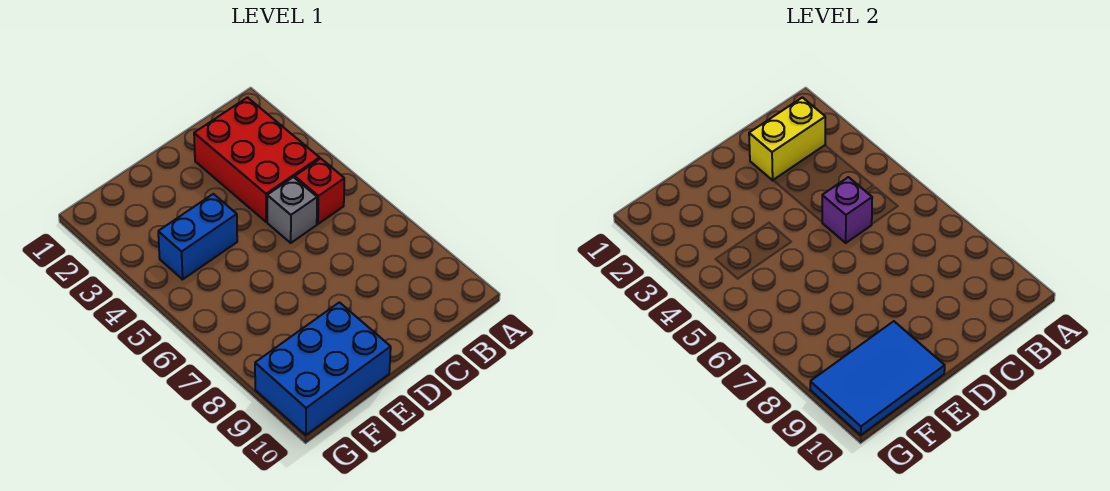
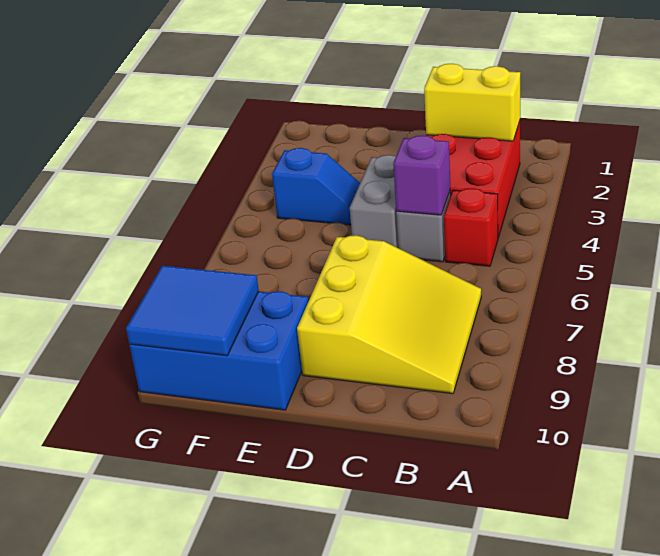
none -> yellow slope B7:D9 level 1 top D
none -> grey brick D4:D5 level 1
blue brick E4:F4 level 1 -> blue slope E4:F4 level 1 top F
blue tile E9:G10 level 2 -> blue tile F9:G10 level 2

